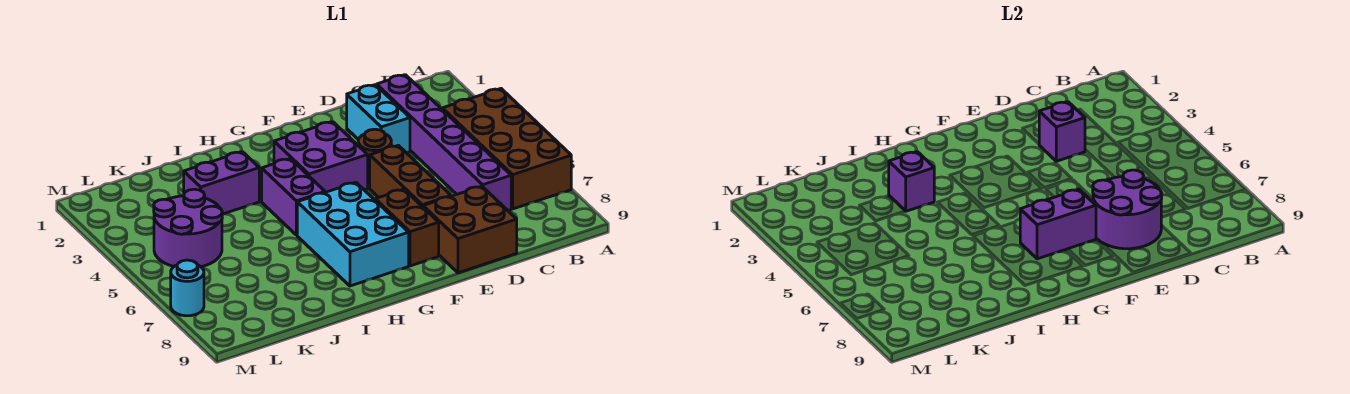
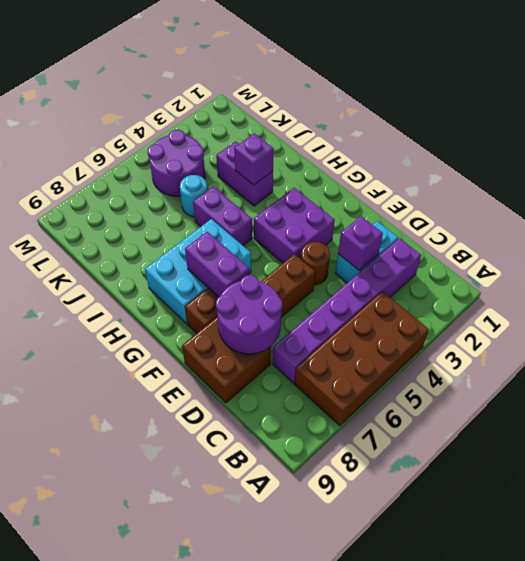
purple brick H4:H5 level 1 -> purple brick H5:I5 level 1
cyan round brick M7 level 1 -> cyan round brick J5 level 1

